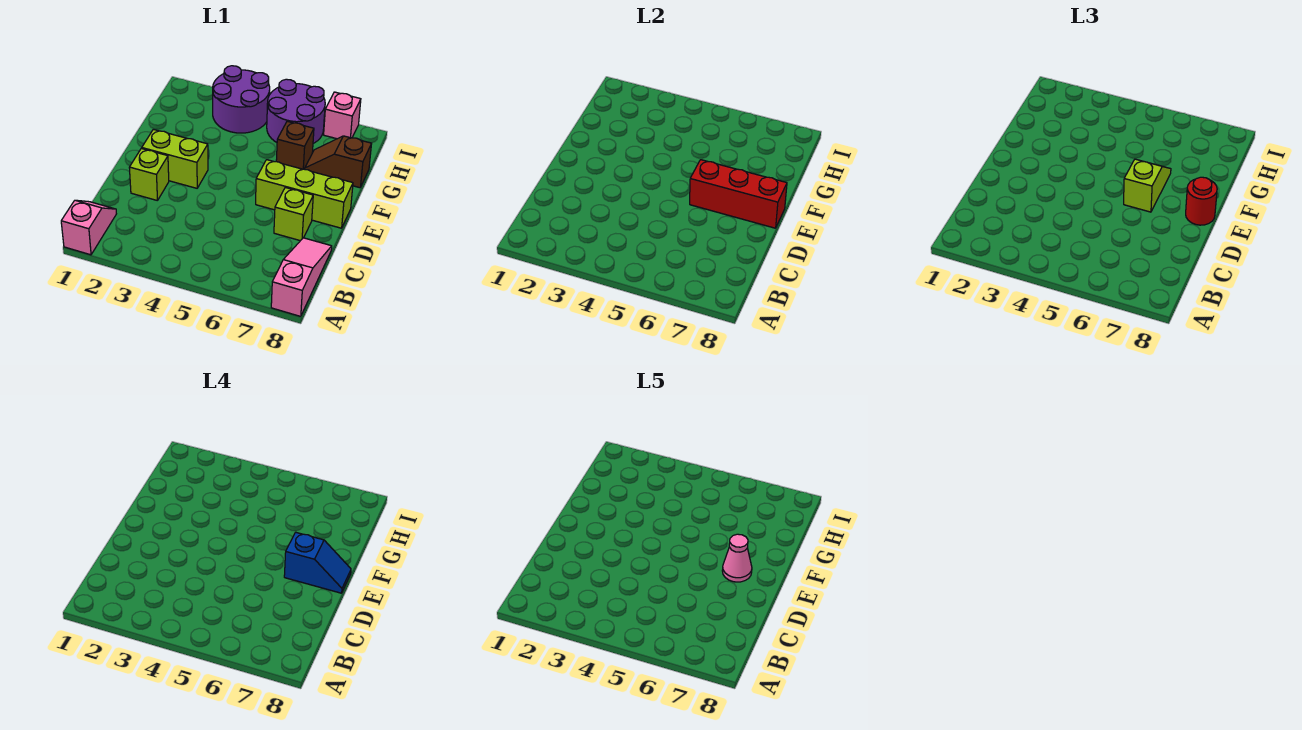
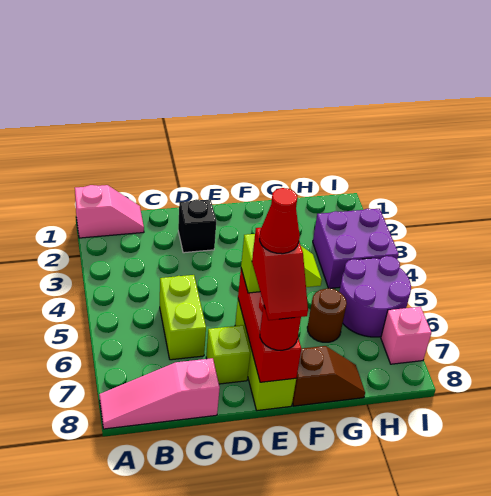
pink slope A8:C8 level 1 top A -> pink slope A8:C8 level 1 top C
lime brick D2 level 1 -> black brick D2 level 1
lime brick E2:E3 level 1 -> lime brick C5:C6 level 1
blue slope E7:E8 level 4 top 7 -> red slope E7:E8 level 4 top 7
pink cone E7 level 5 -> red cone E7 level 5
brown brick G6 level 1 -> brown round brick G6 level 1
brown slope G7:G8 level 1 top 8 -> brown slope F8:G8 level 1 top F
purple round brick H3:I4 level 1 -> purple brick H3:I4 level 1

